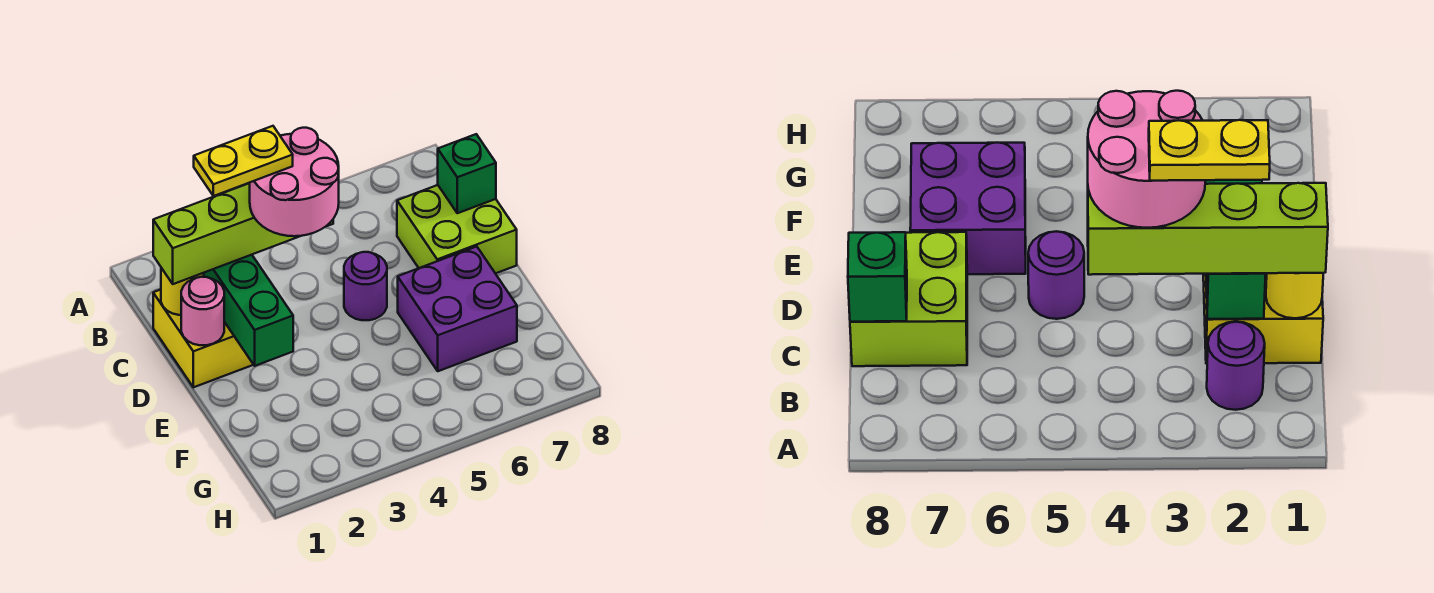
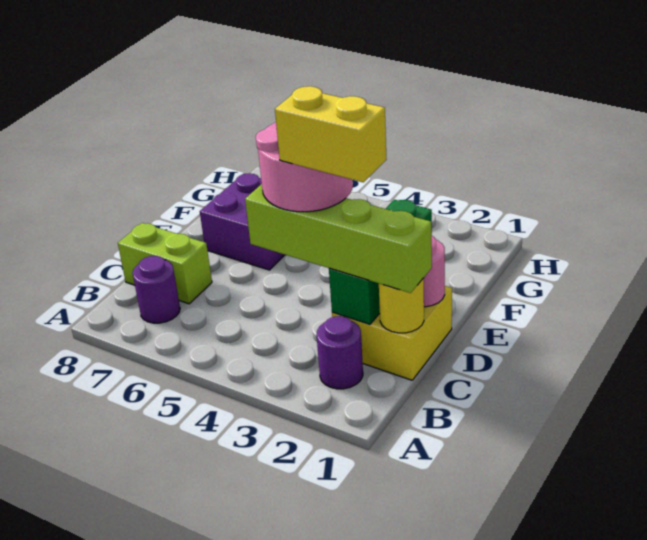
yellow plate C2:C3 level 5 -> yellow brick C2:C3 level 5
lime brick C7:D8 level 1 -> lime brick C7:C8 level 1
green brick C8 level 2 -> none
purple round brick D5 level 1 -> purple round brick B7 level 1

